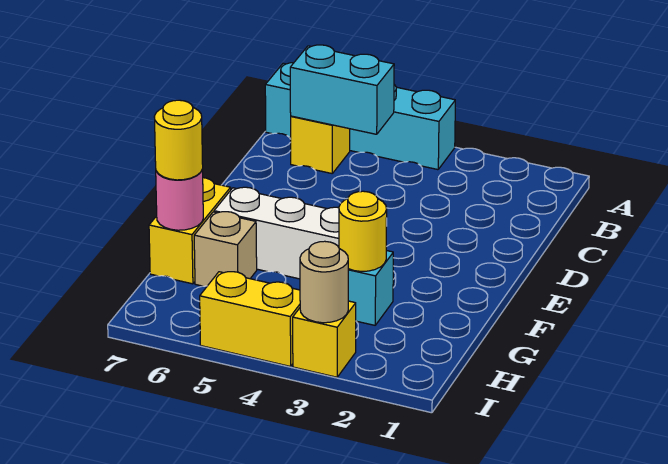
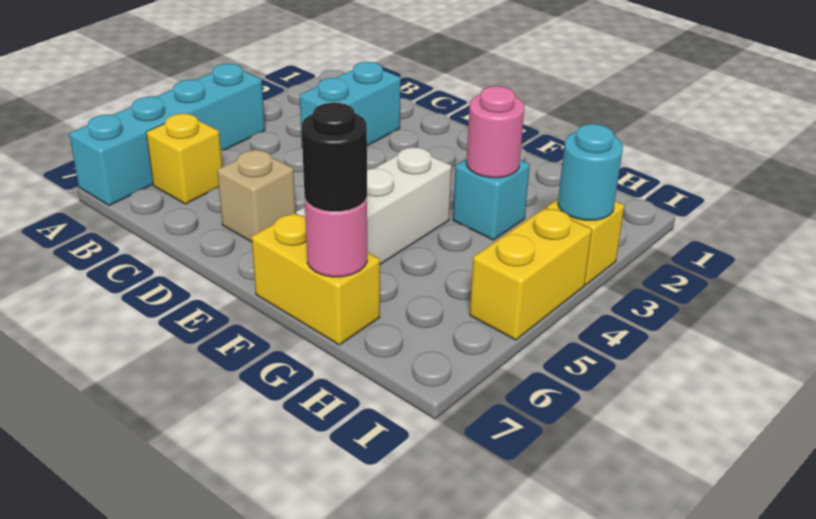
cyan brick B5:B6 level 2 -> cyan brick C2:C3 level 1
yellow round brick G3 level 2 -> pink round brick G3 level 2
tan brick G6 level 1 -> tan brick D6 level 1
yellow round brick G7 level 3 -> black round brick G7 level 3
tan round brick I3 level 2 -> cyan round brick I3 level 2

